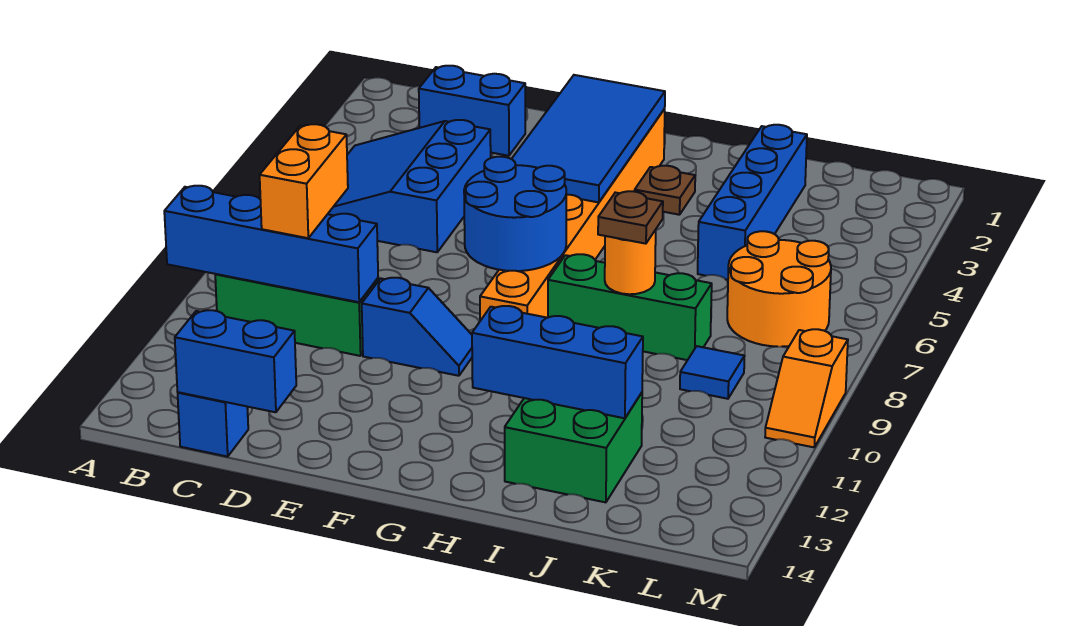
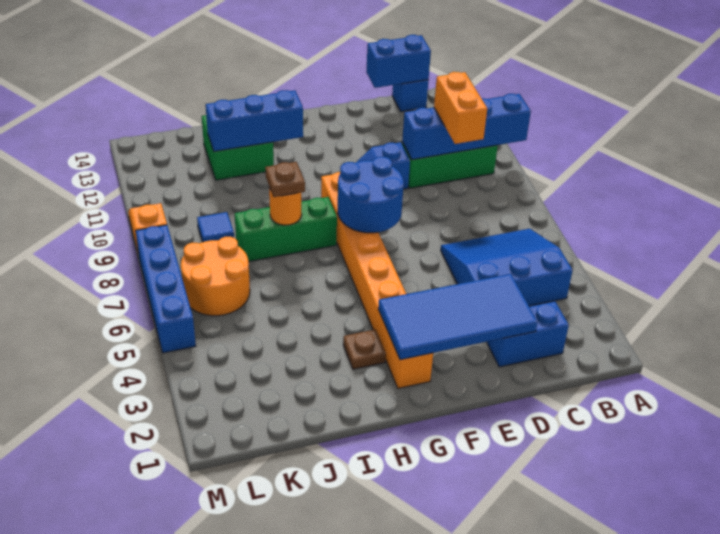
blue slope B4:D6 level 1 top D -> blue slope B4:D6 level 1 top 4
blue tile F2:G5 level 2 -> blue tile D2:G3 level 2
blue brick J2:J5 level 1 -> blue brick M5:M8 level 1

